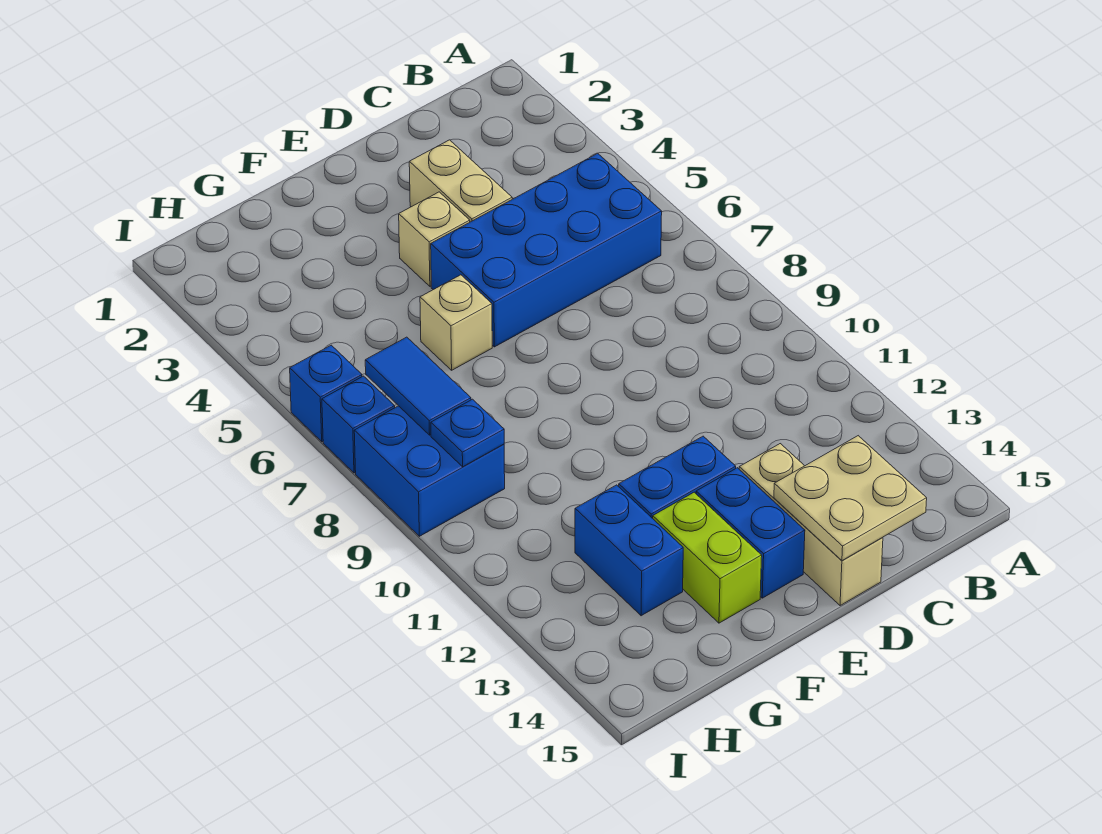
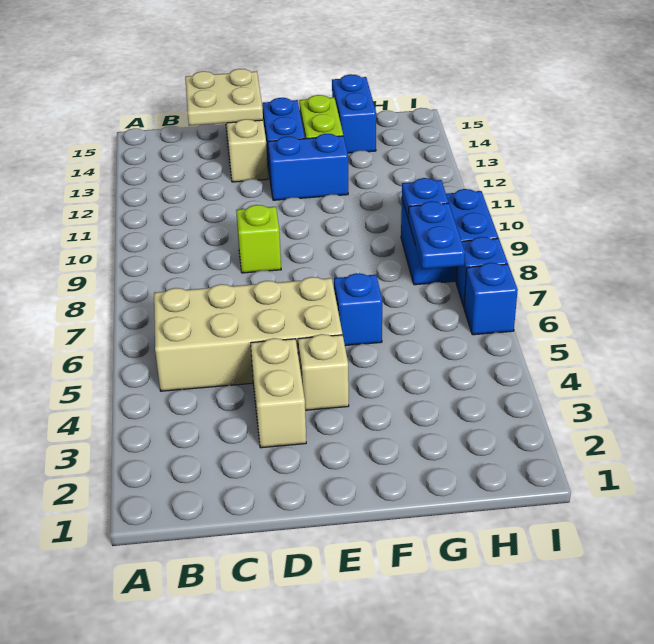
blue brick B5:E6 level 1 -> tan brick B5:E6 level 1
none -> lime brick D9 level 1
tan brick F6 level 1 -> blue brick F6 level 1
blue brick G12:G13 level 1 -> blue brick G14:G15 level 1
blue tile H7:H8 level 2 -> blue plate H7:H8 level 2

